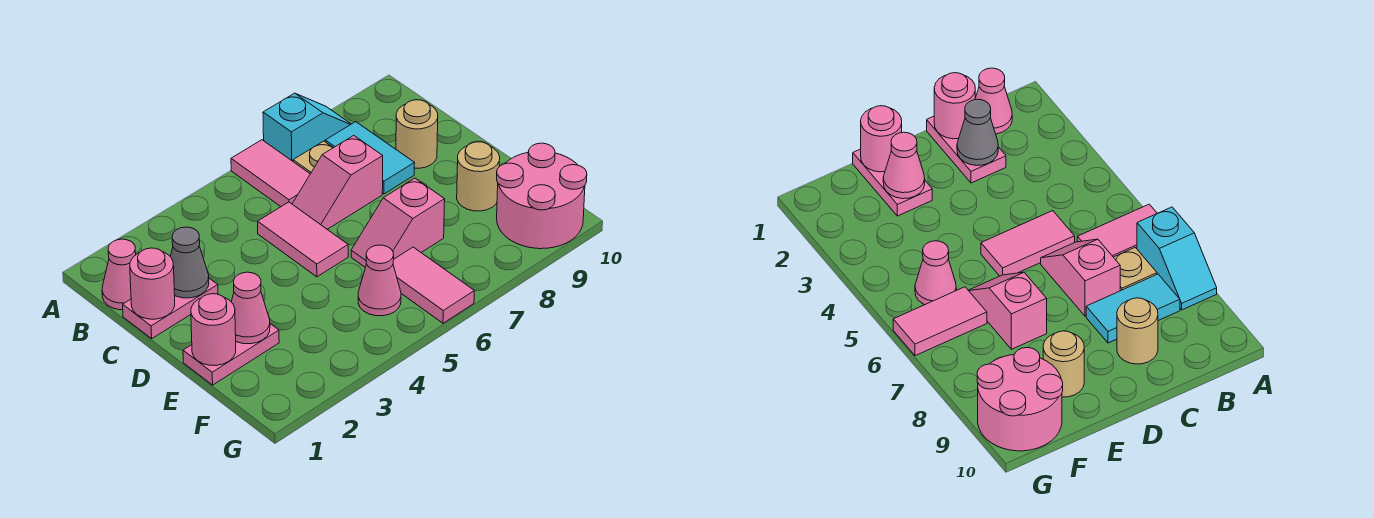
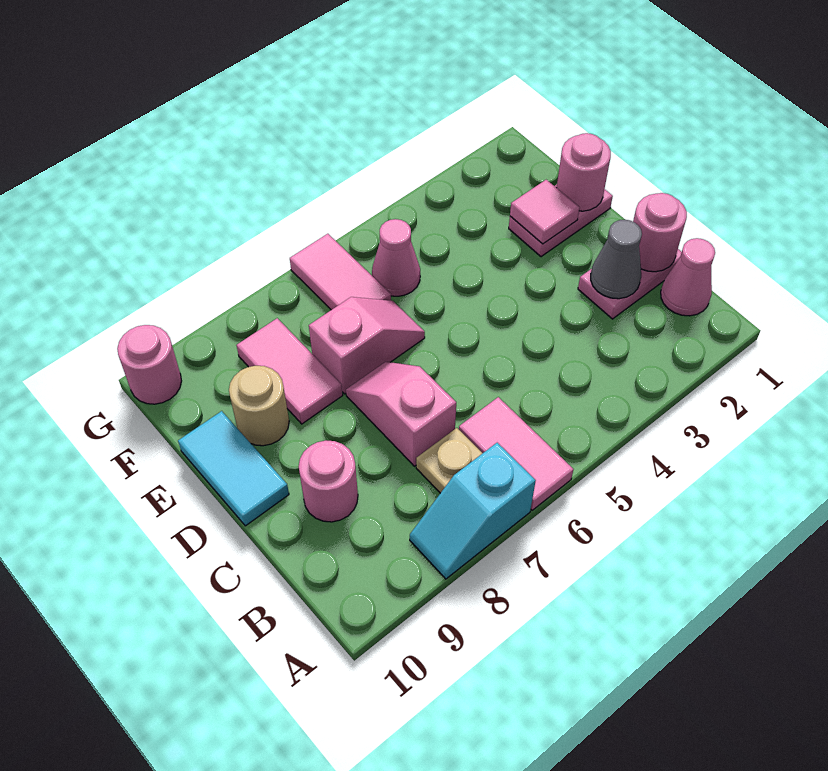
cyan tile B8:C8 level 1 -> cyan tile D10:E10 level 1
pink tile C5:D5 level 1 -> pink tile E8:F8 level 1
pink slope C6:C7 level 1 top 7 -> pink slope C7:D7 level 1 top C
tan round brick C9 level 1 -> pink round brick C9 level 1
pink cone E2 level 2 -> pink tile E2 level 2
pink round brick F9:G10 level 1 -> pink round brick G10 level 1

